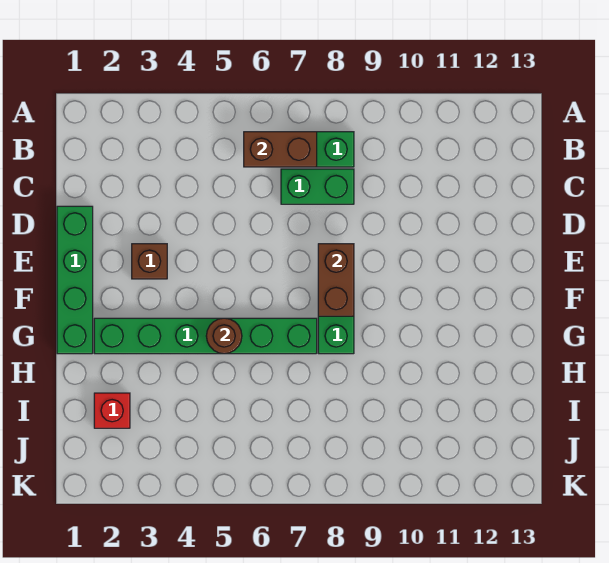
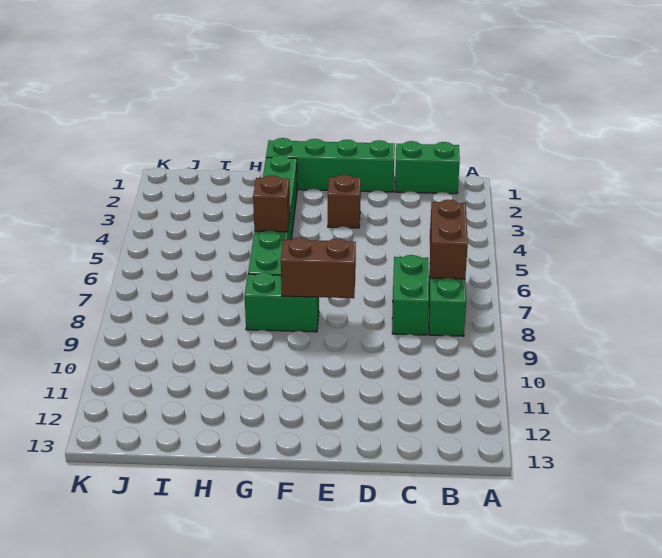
none -> green brick B1:C1 level 1
brown round brick G5 level 2 -> brown brick G5 level 2
red brick I2 level 1 -> none

